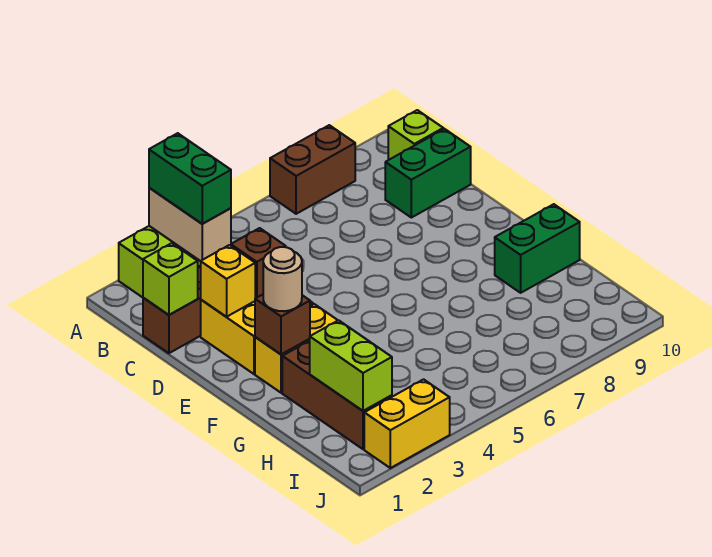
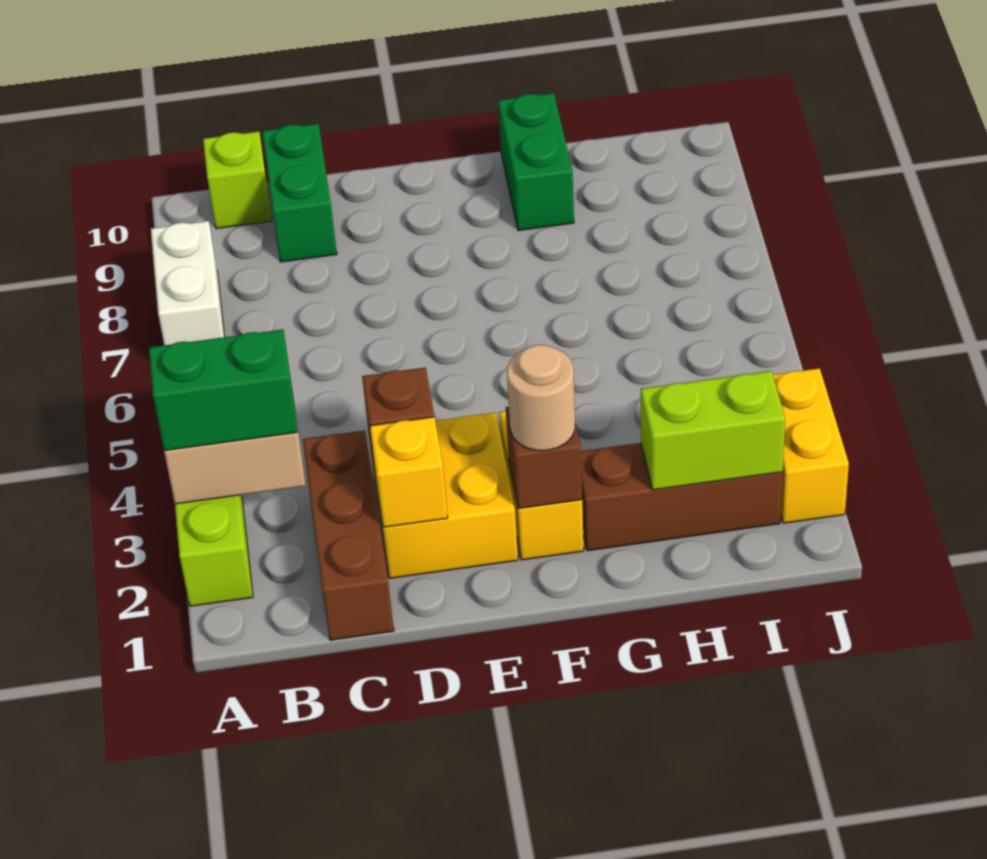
brown brick A7:A8 level 1 -> white brick A7:A8 level 1
lime brick C1 level 2 -> none

